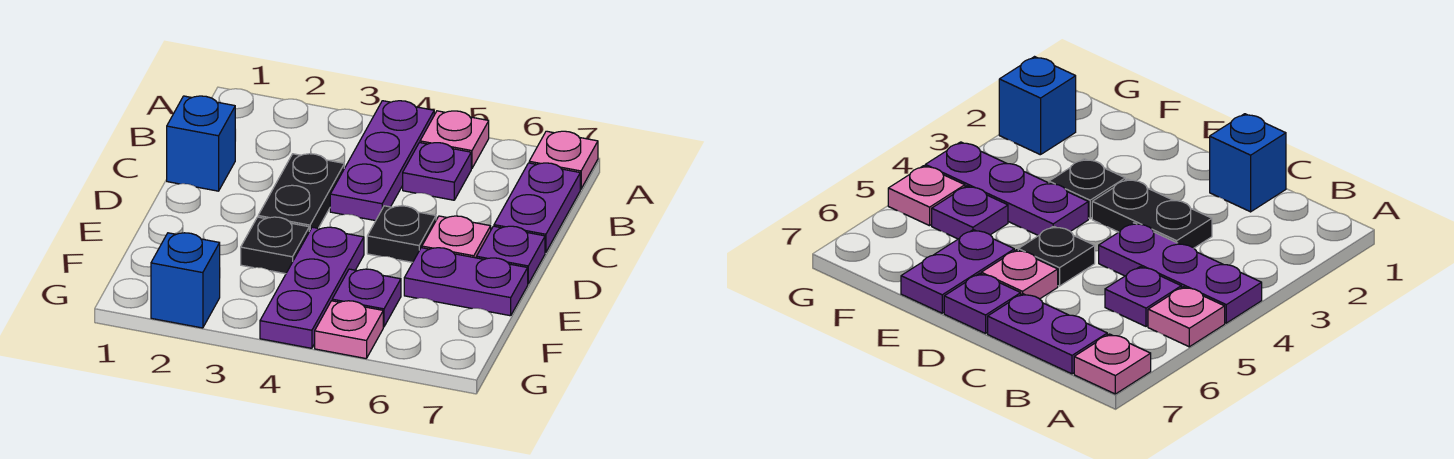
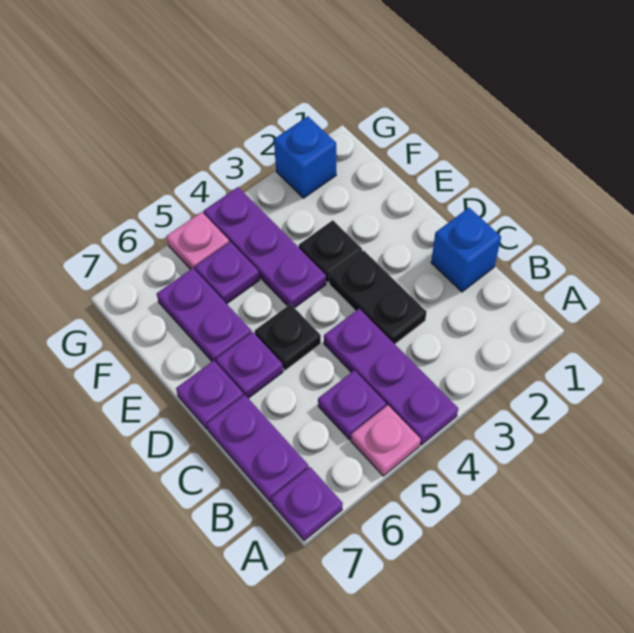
pink plate A7 level 1 -> purple plate A7 level 1
pink plate D6 level 1 -> purple plate D6 level 1
purple plate E6:E7 level 1 -> purple plate E6:F6 level 1

